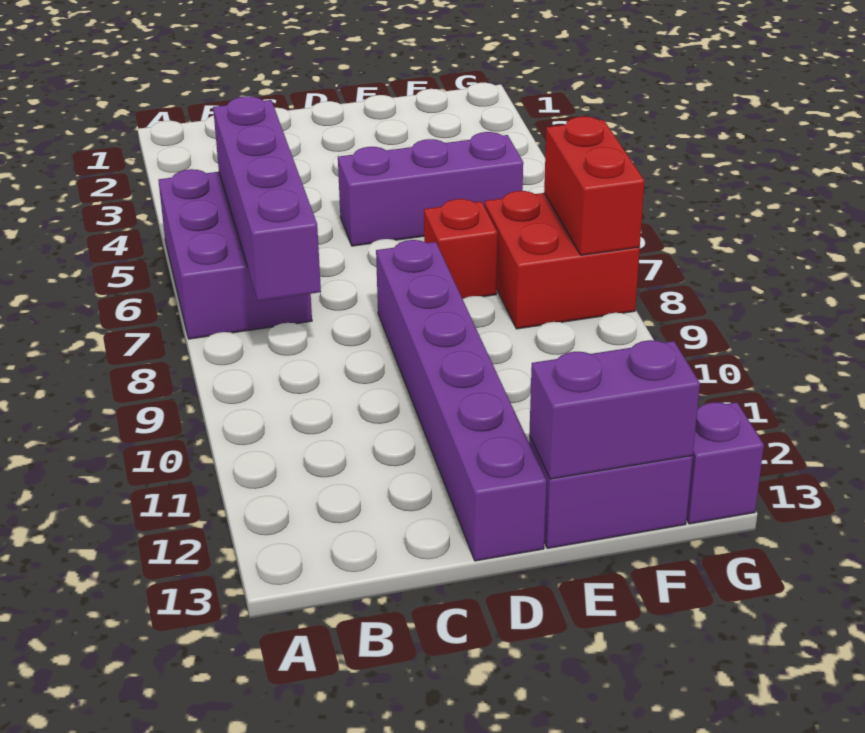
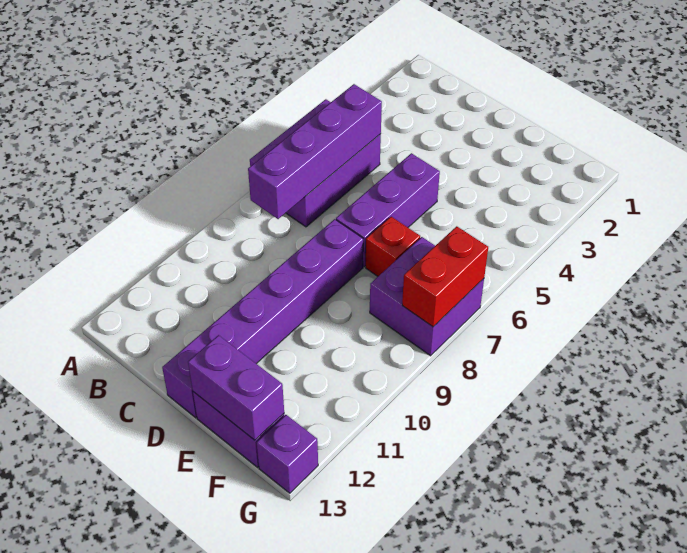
purple brick D5:F5 level 1 -> purple brick D5:D7 level 1
red brick F7:G8 level 1 -> purple brick F7:G8 level 1

